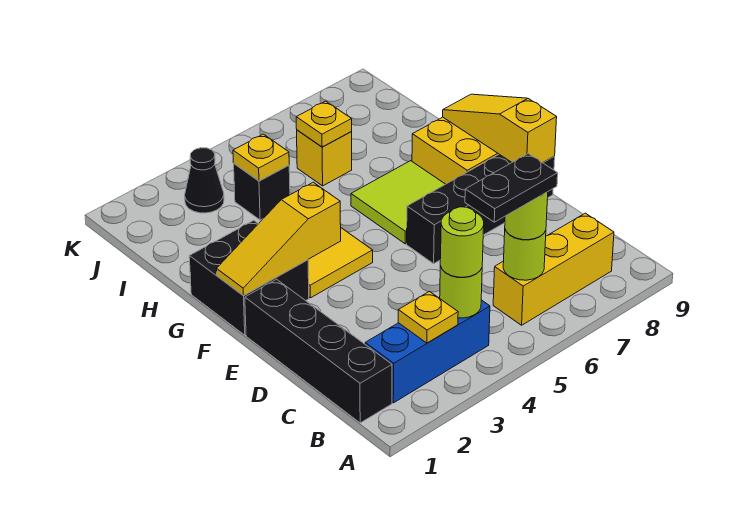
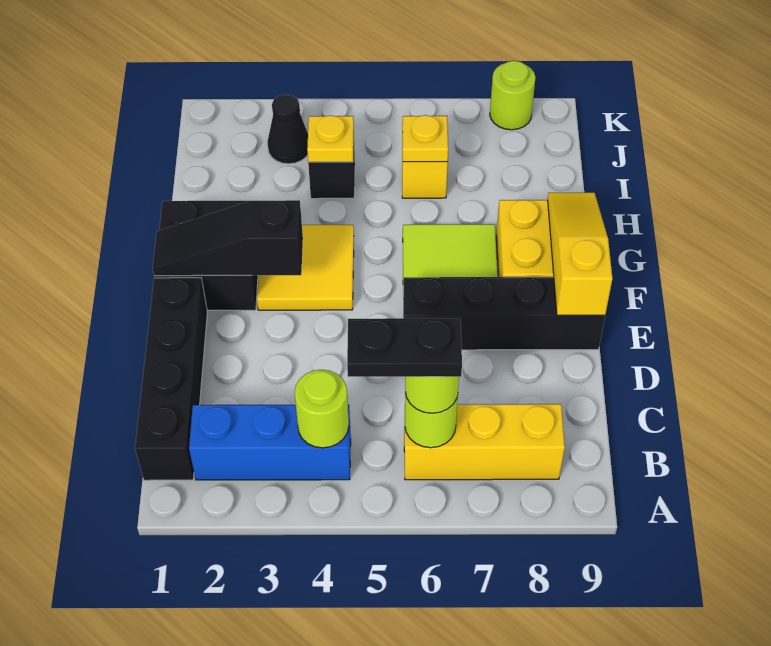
yellow plate B3 level 2 -> none
lime round brick B4 level 3 -> lime round brick K8 level 1
yellow slope F1:F3 level 2 top 3 -> black slope F1:F3 level 2 top 3

